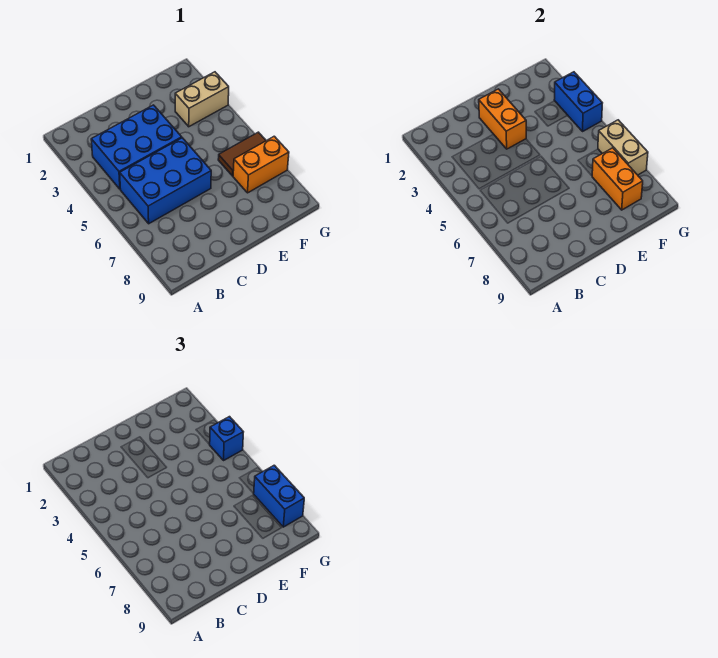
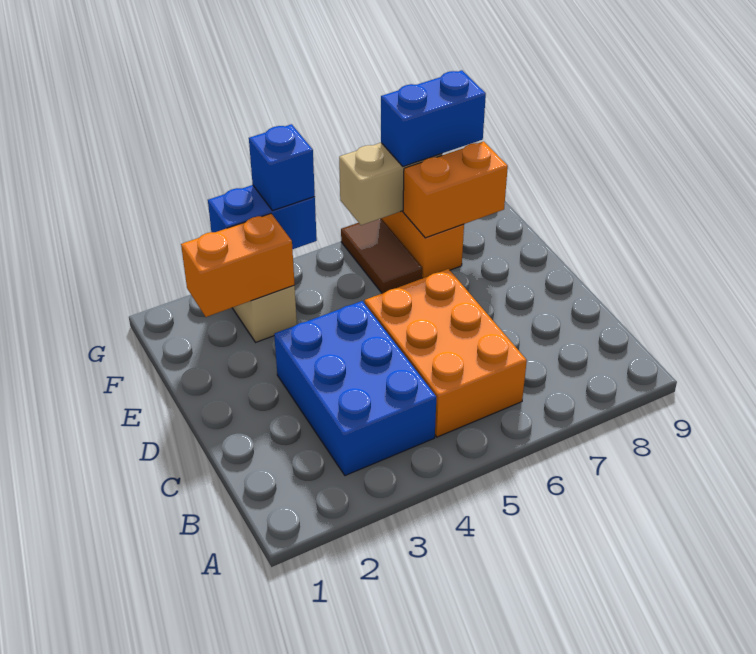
blue brick B5:D6 level 1 -> orange brick B5:D6 level 1
orange brick D2:D3 level 2 -> orange brick F2:F3 level 2

